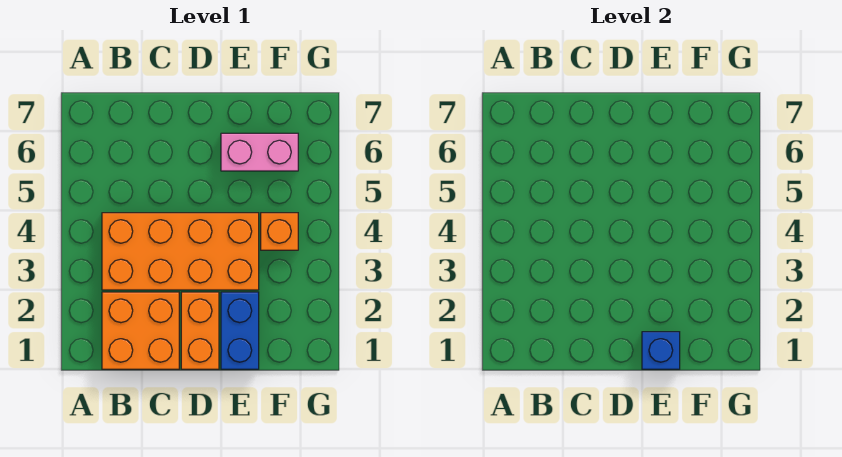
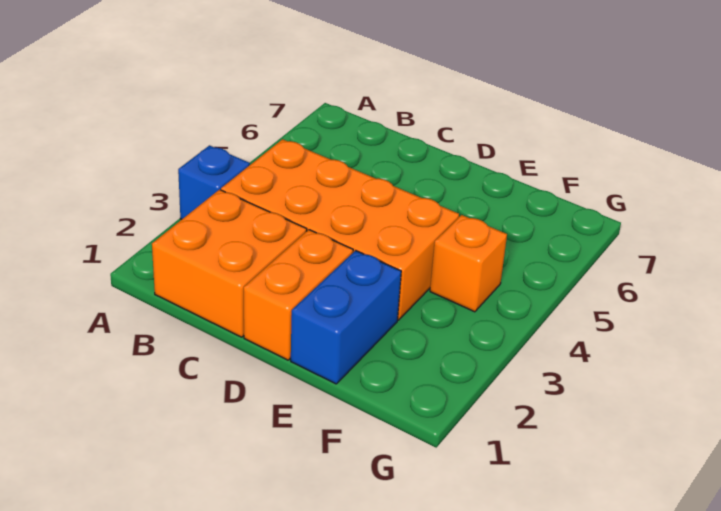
blue brick E1 level 2 -> blue brick A3 level 1
pink brick E6:F6 level 1 -> none

